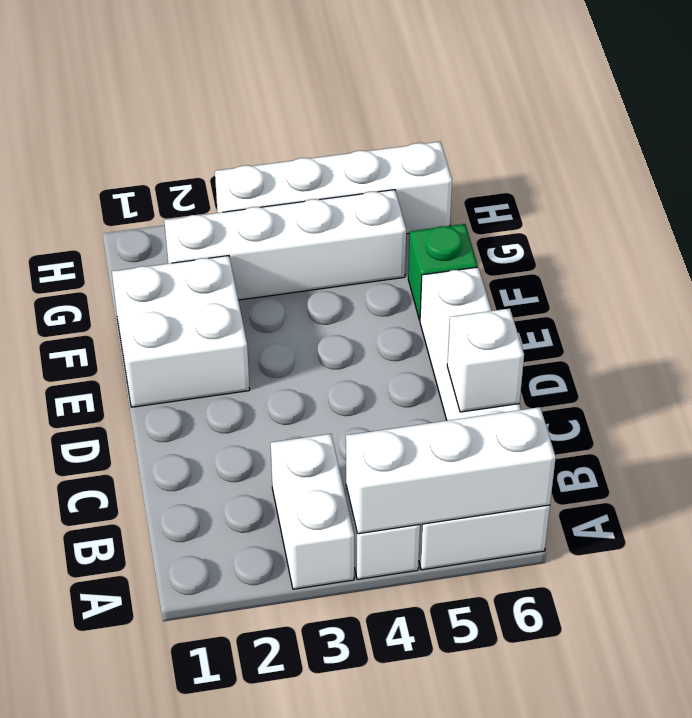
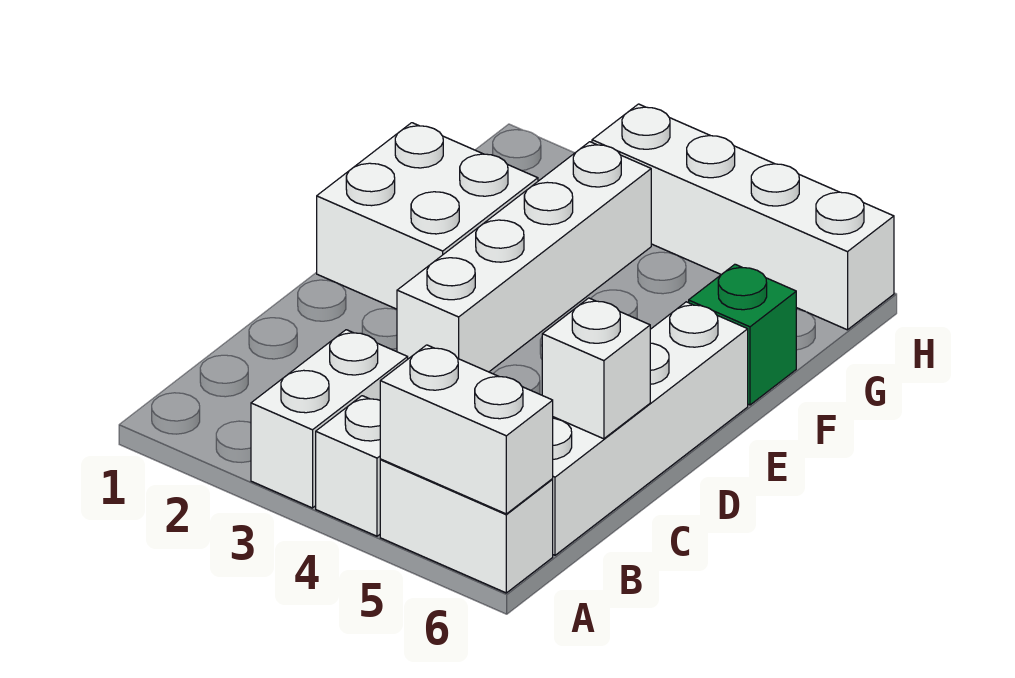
white brick A4:A6 level 2 -> white brick A5:A6 level 2
white brick G2:G5 level 1 -> white brick D3:G3 level 1

